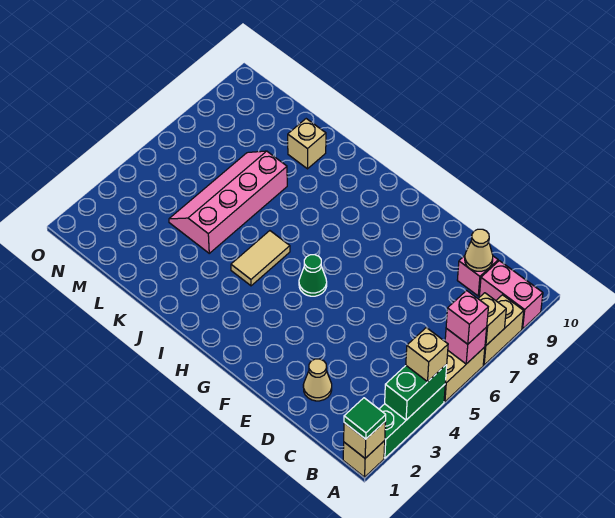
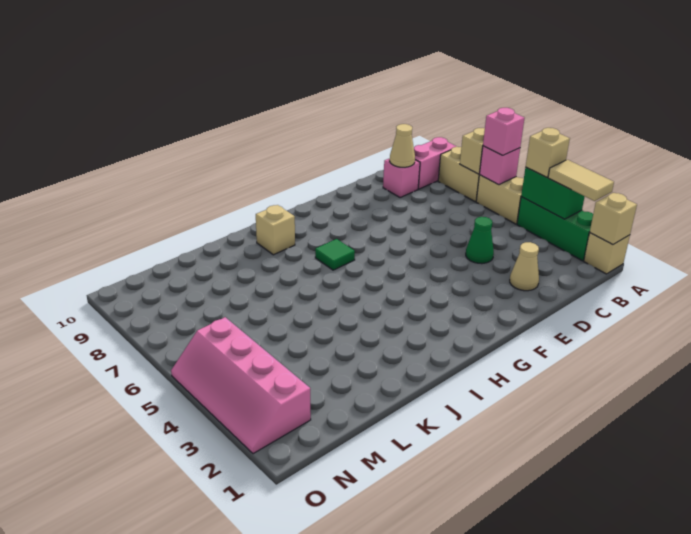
green tile A1 level 3 -> green tile H7 level 1
green cone G5 level 1 -> green cone D4 level 1
tan tile I4:I5 level 1 -> tan tile A2:A3 level 3
pink slope K4:L7 level 1 top K -> pink slope N2:O5 level 1 top N
tan brick K9 level 1 -> tan brick I9 level 1

